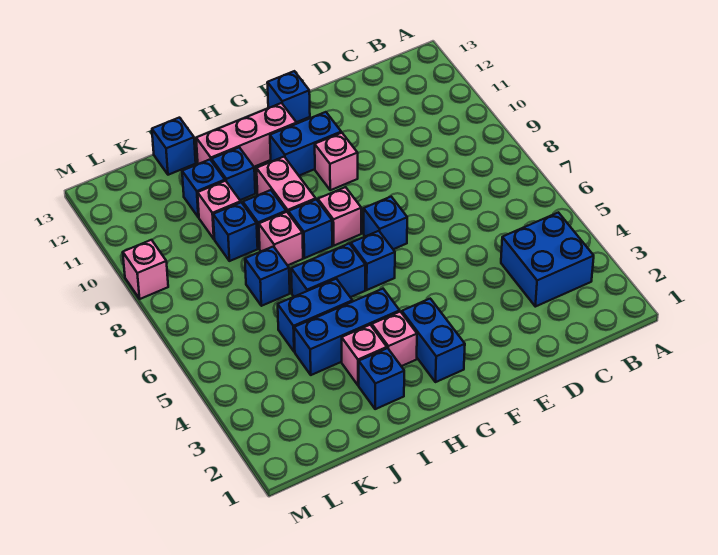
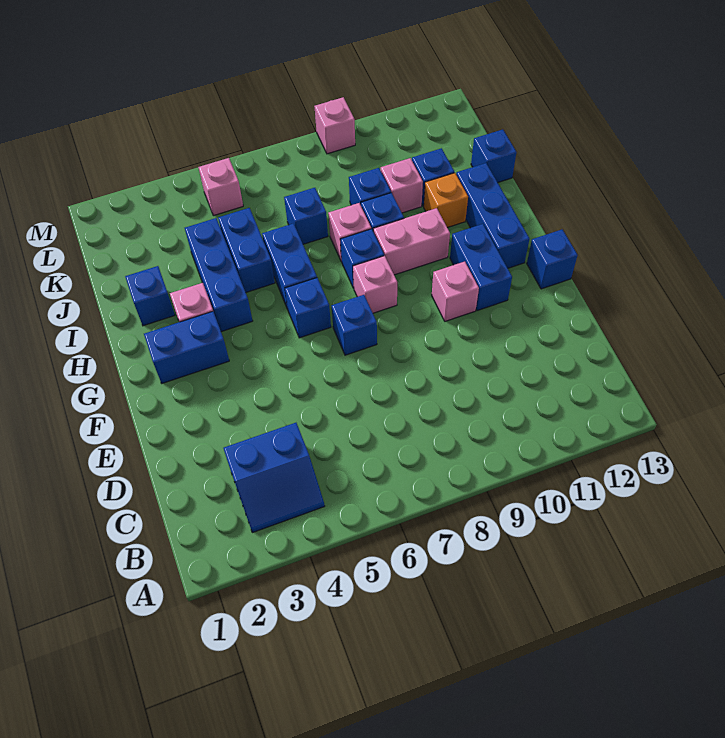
blue brick B3:C4 level 1 -> blue slope B3:C4 level 1 top C
pink brick G12:I12 level 1 -> blue brick G12:I12 level 1
pink brick I3 level 1 -> pink brick L5 level 1
blue brick I11 level 1 -> orange brick I11 level 1

